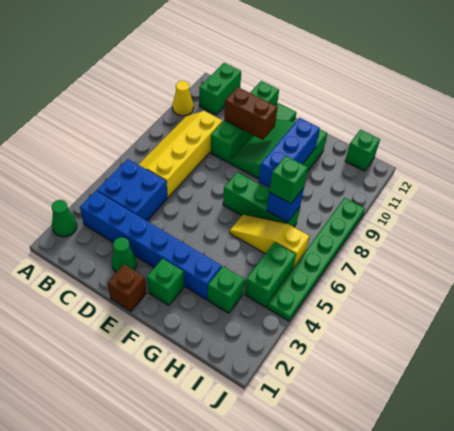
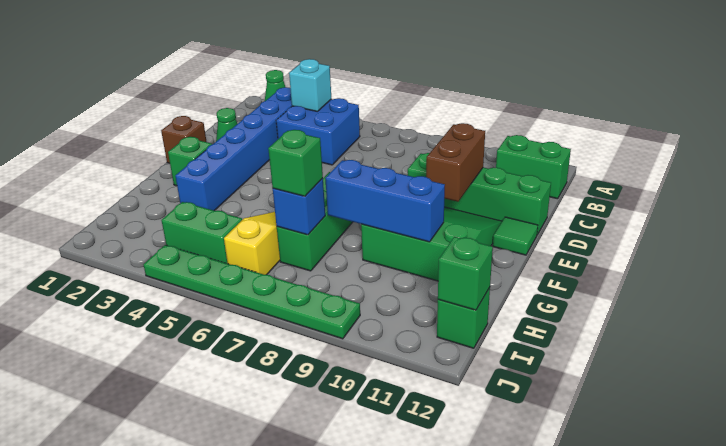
yellow cone A10 level 1 -> none
none -> cyan brick B4 level 2
yellow slope B6:C9 level 1 top C -> none
green brick H3 level 1 -> green brick I12 level 2

